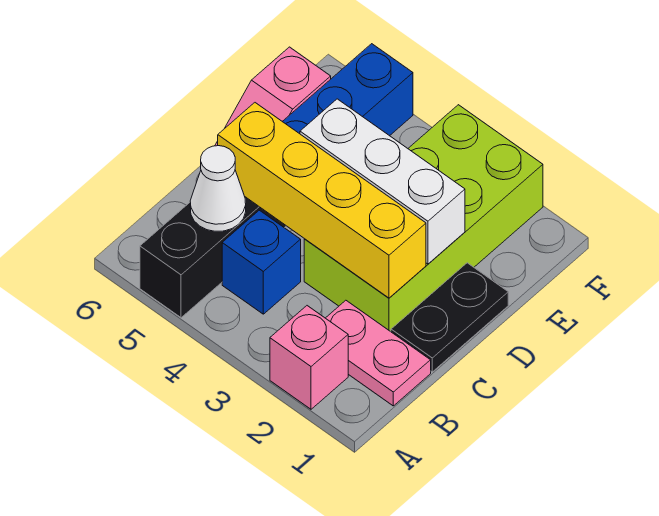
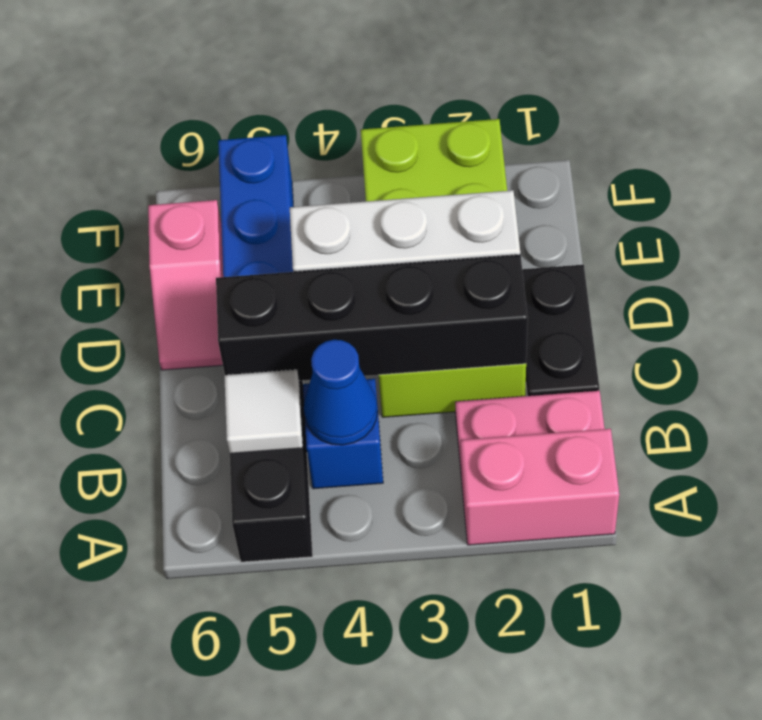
pink brick A2 level 1 -> pink brick A1:A2 level 1
none -> blue cone B4 level 2
white cone B5 level 2 -> white tile B5 level 2
yellow brick C2:C5 level 2 -> black brick C2:C5 level 2

